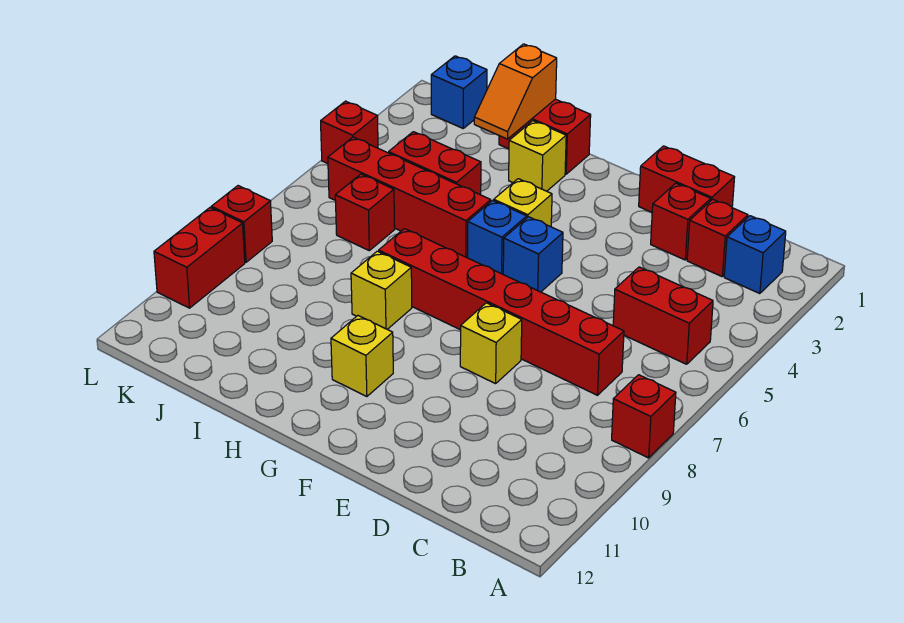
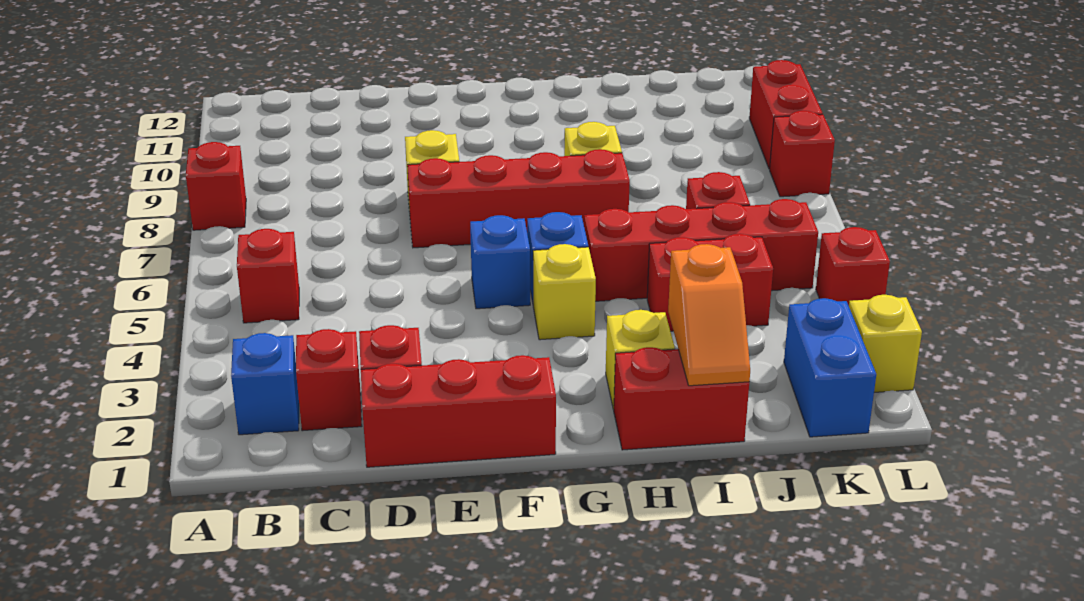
red brick B5:C5 level 1 -> red brick B5 level 1
red brick C7:H7 level 1 -> red brick E7:H7 level 1
red brick D1:E1 level 1 -> red brick D1:F1 level 1
yellow brick G10 level 1 -> yellow brick L2 level 1
orange slope I1:I2 level 2 top 1 -> orange slope I1:I2 level 2 top 2
blue brick K1 level 1 -> blue brick K1:K2 level 1

